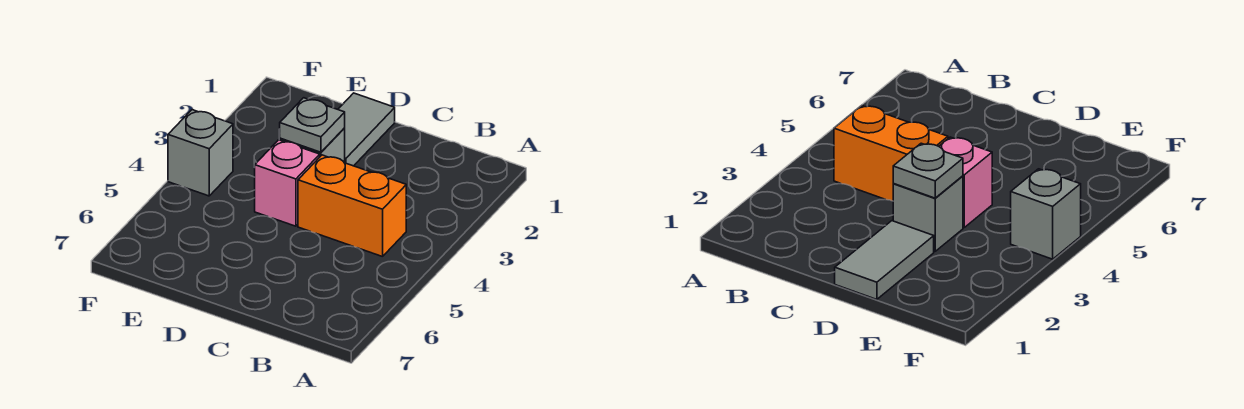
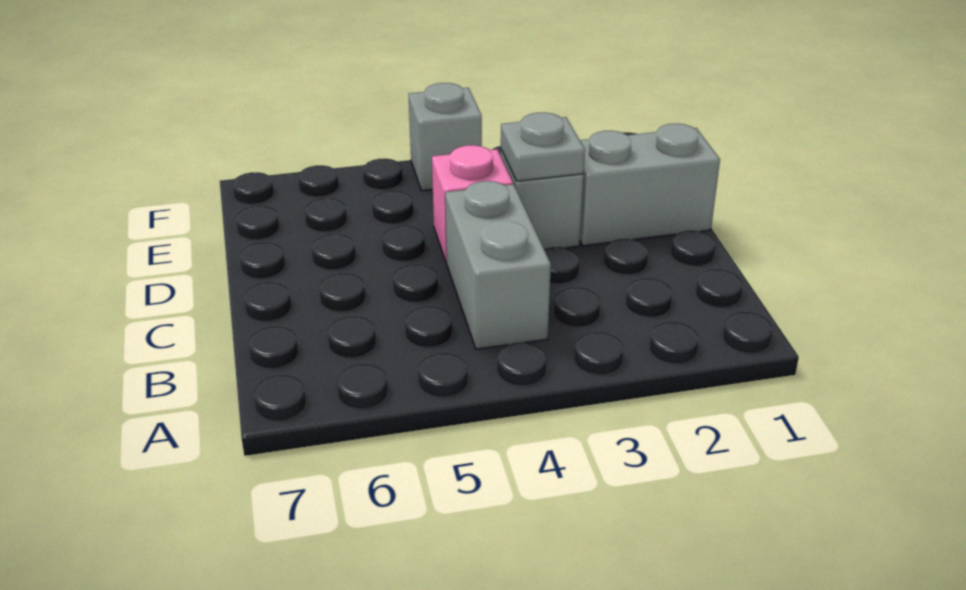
orange brick B4:C4 level 1 -> grey brick B4:C4 level 1
grey tile D1:D2 level 1 -> grey brick D1:D2 level 1

